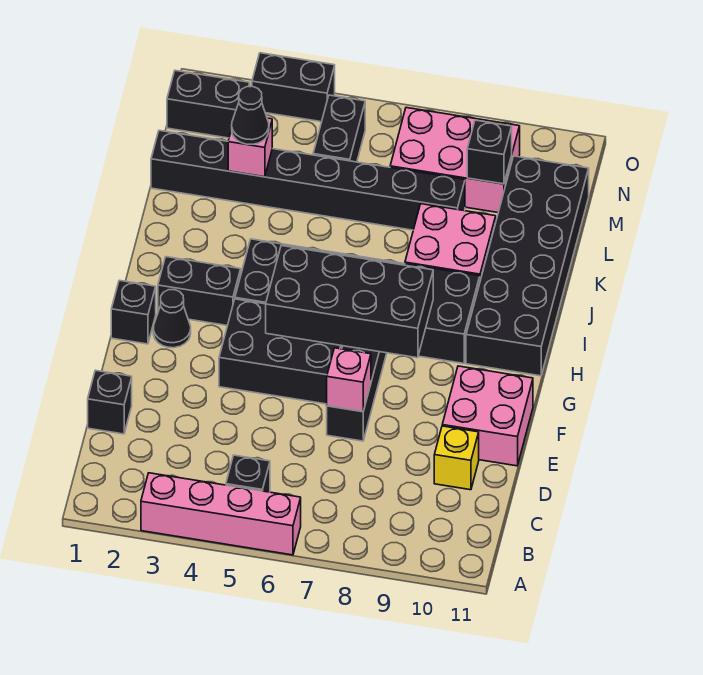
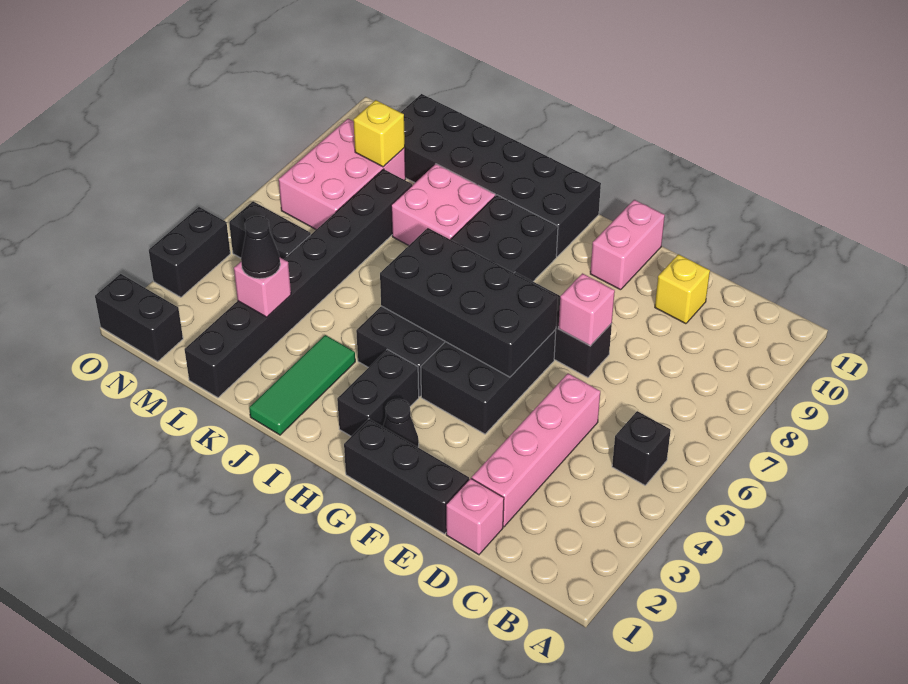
pink brick A3:A6 level 1 -> pink brick D2:D5 level 1
black brick D1 level 1 -> pink brick D1 level 1
pink brick E10:F11 level 1 -> pink brick F10:F11 level 1
black brick G1 level 1 -> black brick E1:G1 level 1
black brick G5:H8 level 2 -> black brick F5:I6 level 2
none -> green tile J1:J3 level 1
black brick M9 level 2 -> yellow brick M9 level 2
black brick N1:N2 level 1 -> black brick N1:O1 level 1

